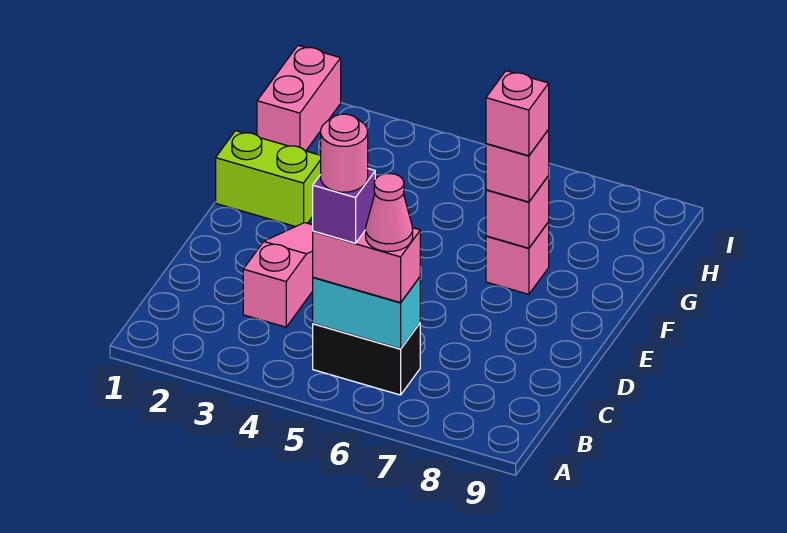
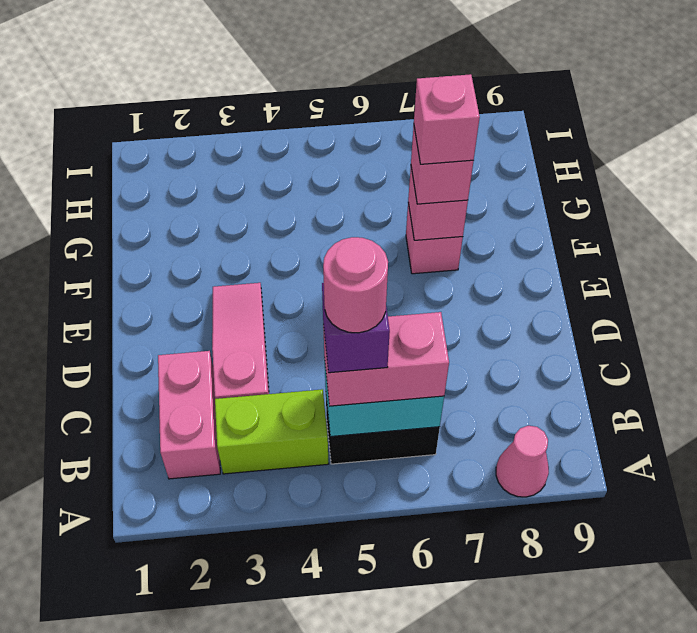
pink cone B6 level 4 -> pink cone A8 level 1
lime brick F1:F2 level 1 -> lime brick B3:B4 level 1
pink brick H1:I1 level 1 -> pink brick B2:C2 level 1

